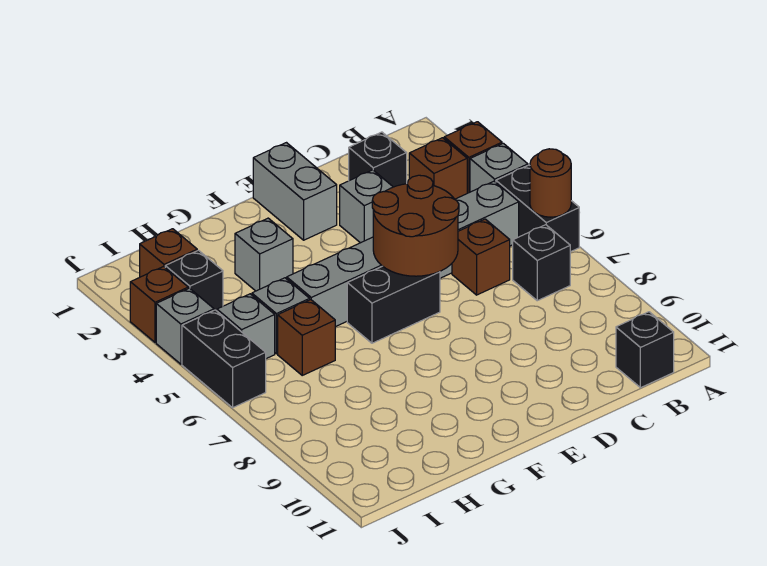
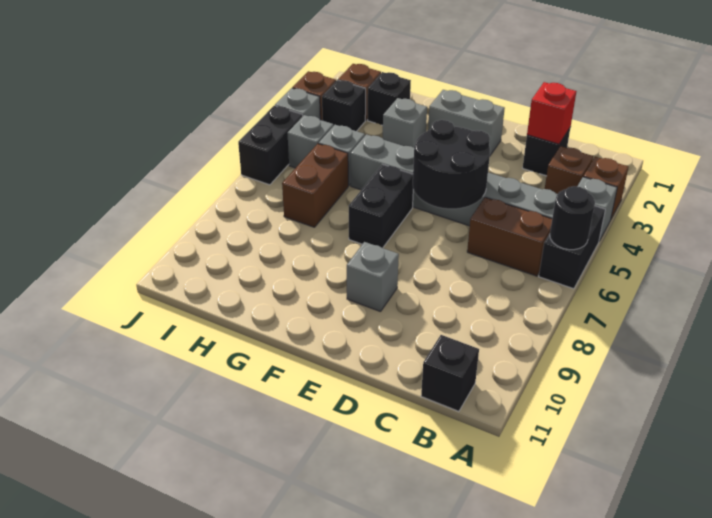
brown round brick A6 level 2 -> black round brick A6 level 2
black brick B7 level 1 -> black brick H2 level 1
none -> red brick C2 level 2
brown brick C6 level 1 -> brown brick B6:C6 level 1
grey brick D3 level 1 -> grey brick E9 level 1
brown round brick D5:E6 level 2 -> black round brick D5:E6 level 2
grey brick E1:E2 level 1 -> grey brick E2:F2 level 1
black brick E6:F6 level 1 -> black brick F6:F7 level 1
brown brick H6 level 1 -> brown brick H6:H7 level 1

